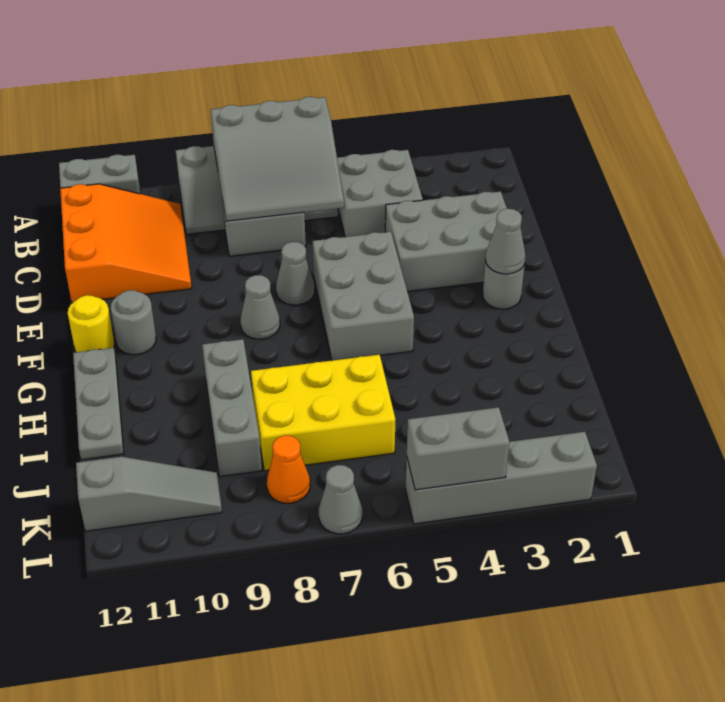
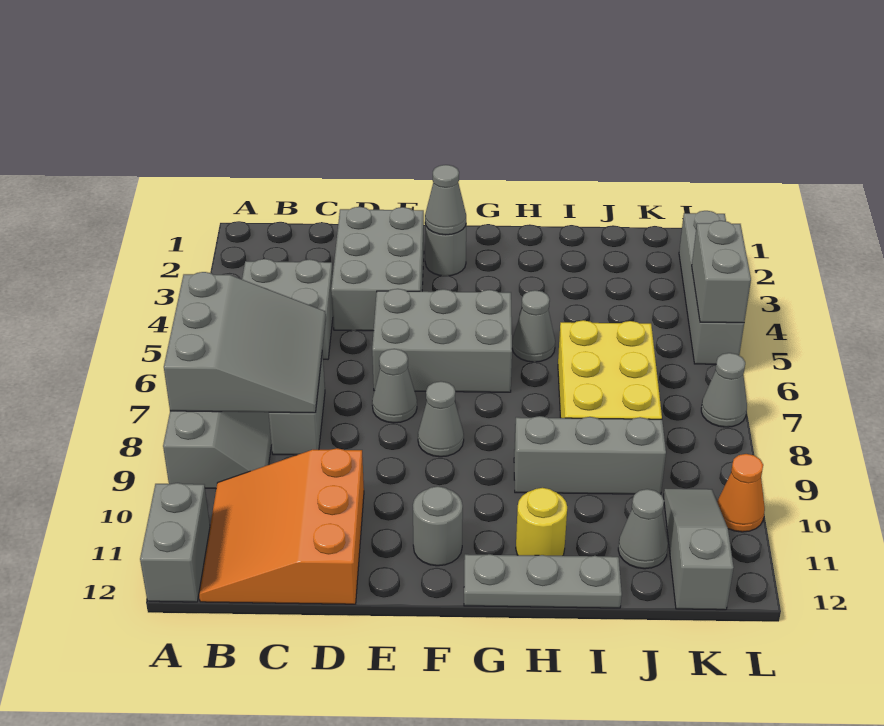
orange slope B10:D12 level 1 top 12 -> orange slope B10:D12 level 1 top D
yellow round brick F12 level 1 -> yellow round brick H11 level 1
none -> grey cone H5 level 1
none -> grey cone J11 level 1
orange cone K8 level 1 -> orange cone L10 level 1

